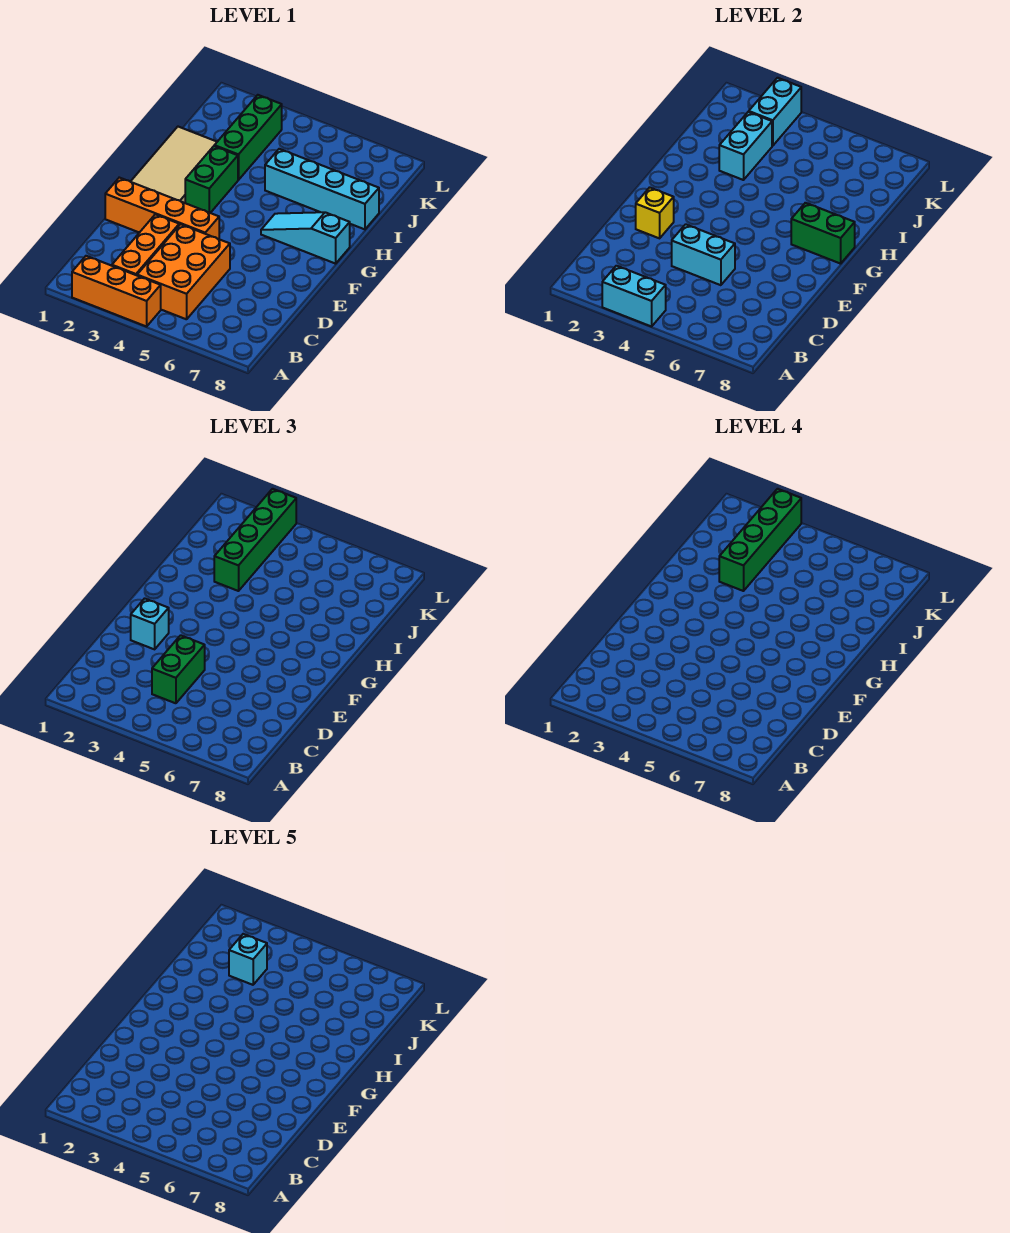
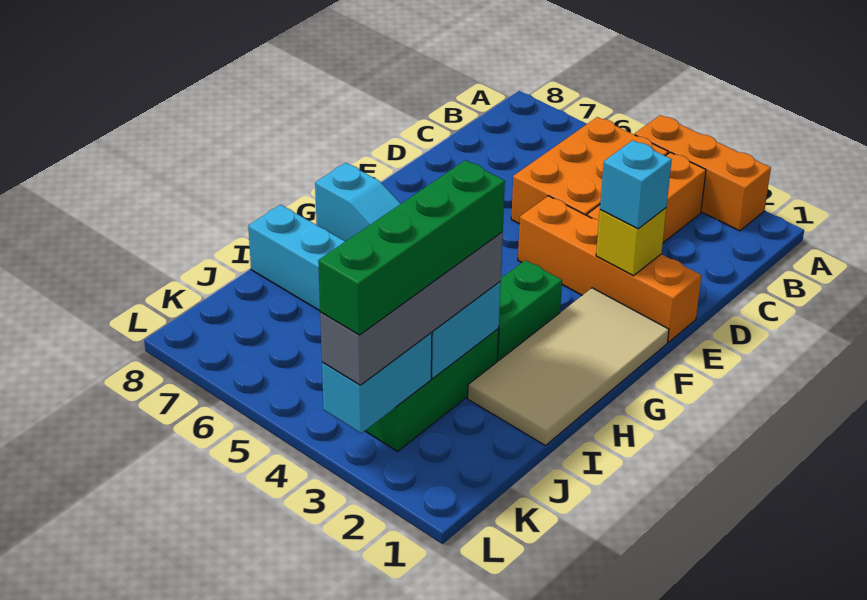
cyan brick A3:A4 level 2 -> none
green brick C4:D4 level 3 -> none
cyan brick D4:D5 level 2 -> none
green brick G7:G8 level 2 -> none
green brick I3:L3 level 3 -> grey brick I3:L3 level 3
cyan brick J3 level 5 -> none

